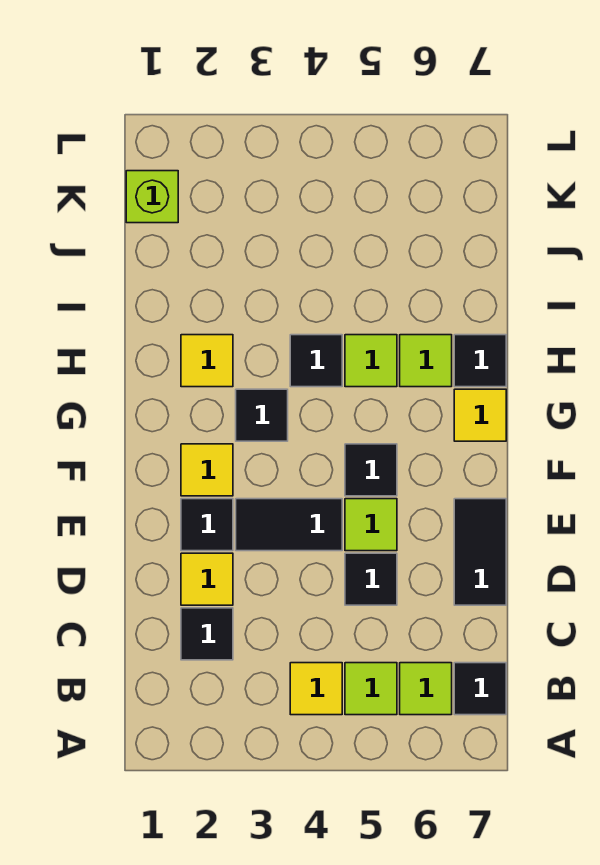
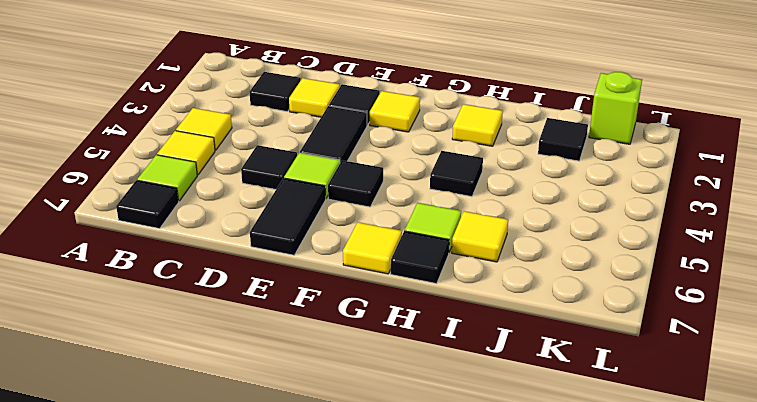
lime tile B5 level 1 -> yellow tile B5 level 1
black tile D7:E7 level 1 -> black tile E6:E7 level 1
black tile G3 level 1 -> black tile J2 level 1
lime tile H5 level 1 -> none
none -> yellow tile I6 level 1

